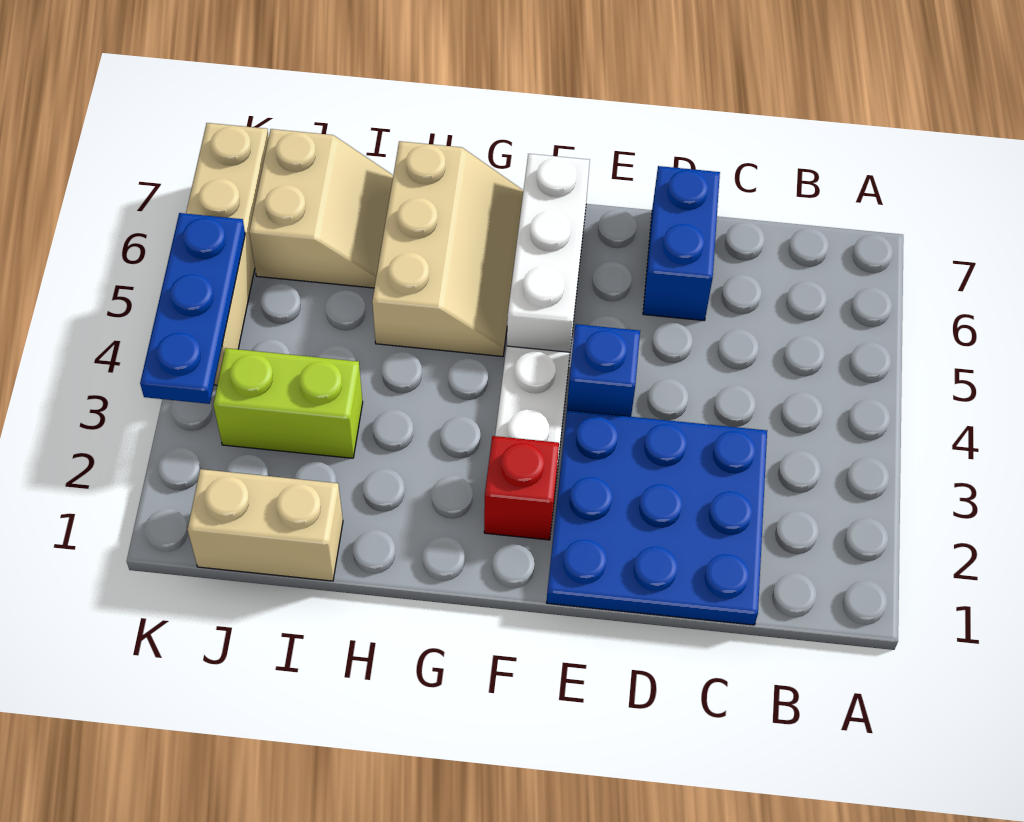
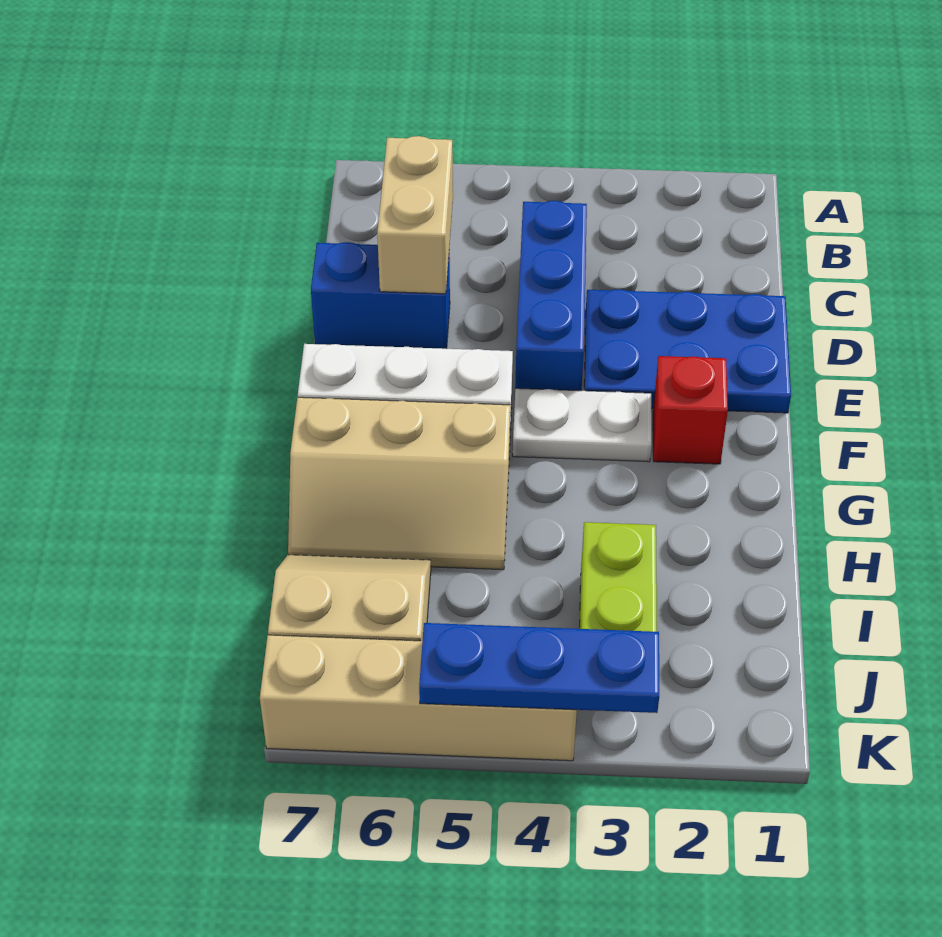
blue plate C1:E3 level 1 -> blue plate D1:E3 level 1
blue brick E4 level 1 -> blue brick C4:E4 level 1
tan slope G5:H7 level 1 top H -> tan slope G5:H7 level 1 top G
tan brick I1:J1 level 1 -> tan brick C6:D6 level 2

